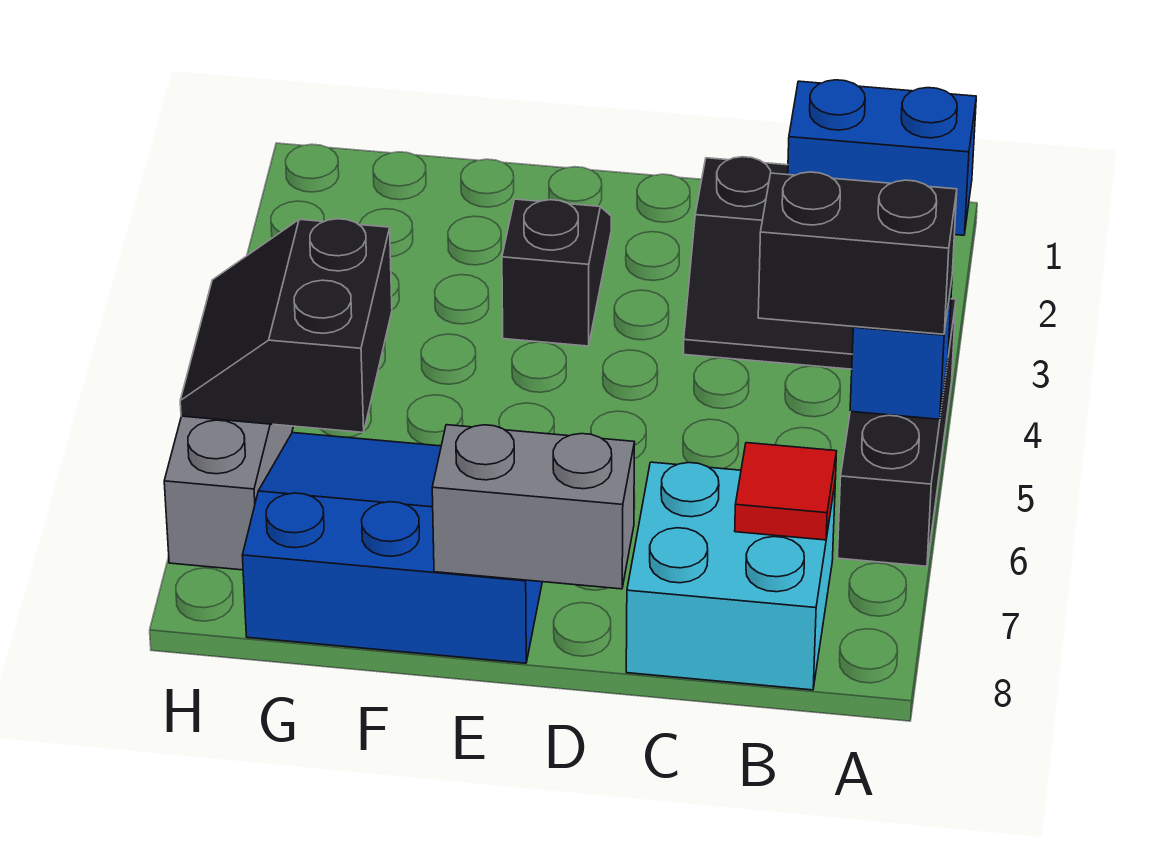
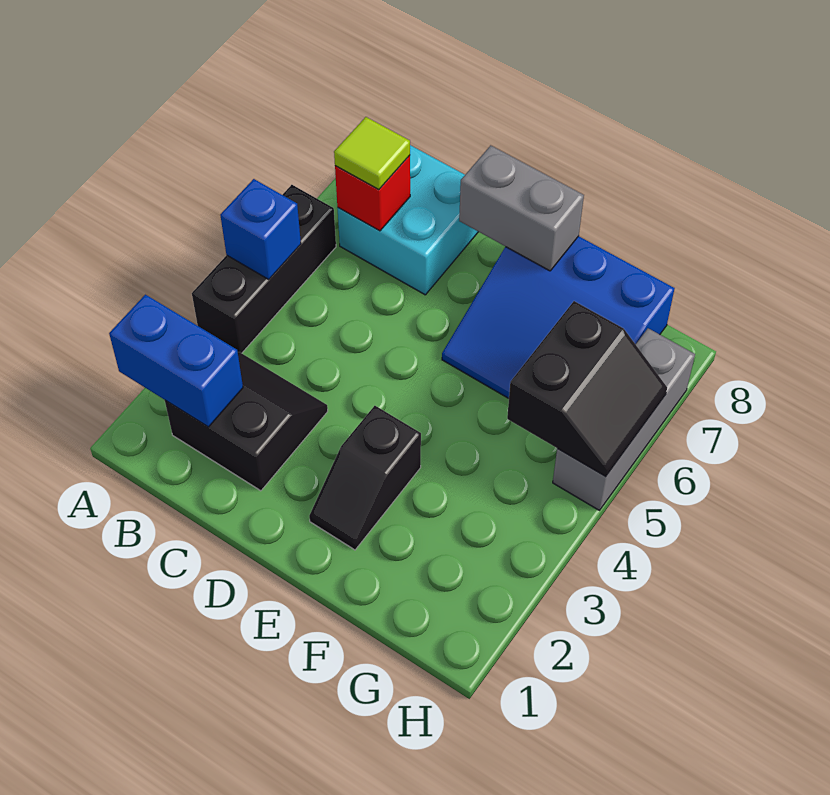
black brick A5:B5 level 3 -> none
red tile B7 level 2 -> red brick B7 level 2
none -> lime tile B7 level 3

